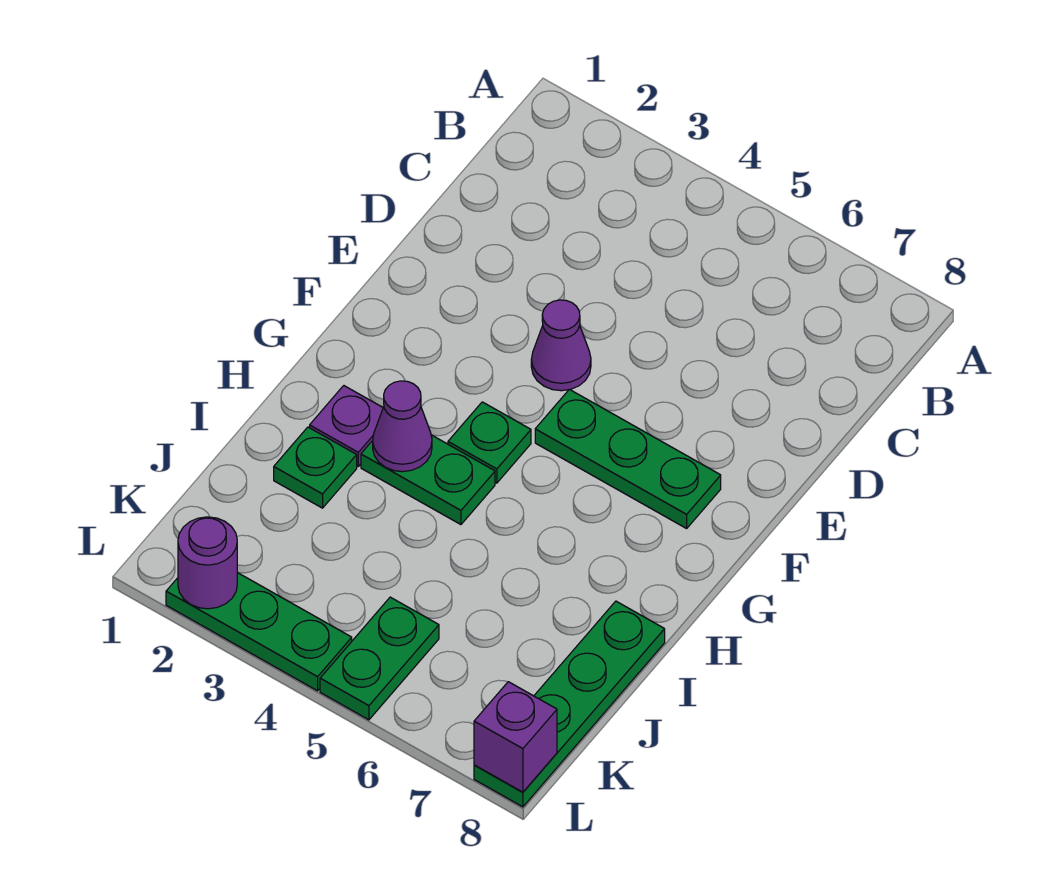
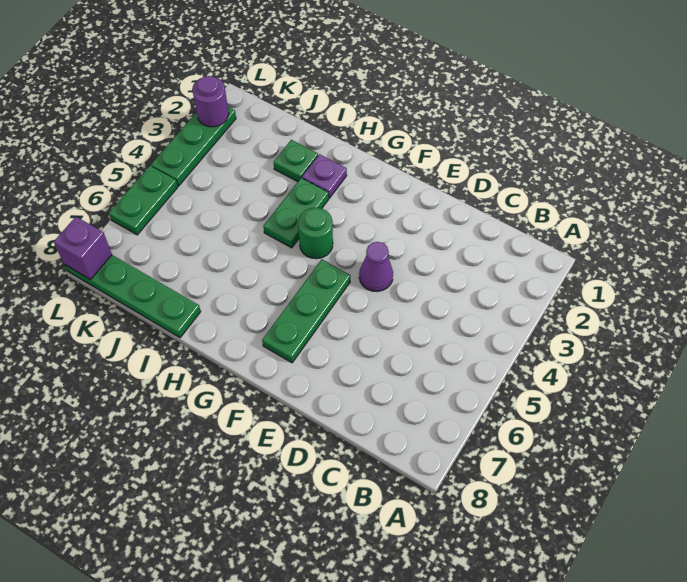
green plate G4 level 1 -> green round brick G4 level 1
purple cone H3 level 2 -> none
green plate K5:L5 level 1 -> green plate L5:L6 level 1

